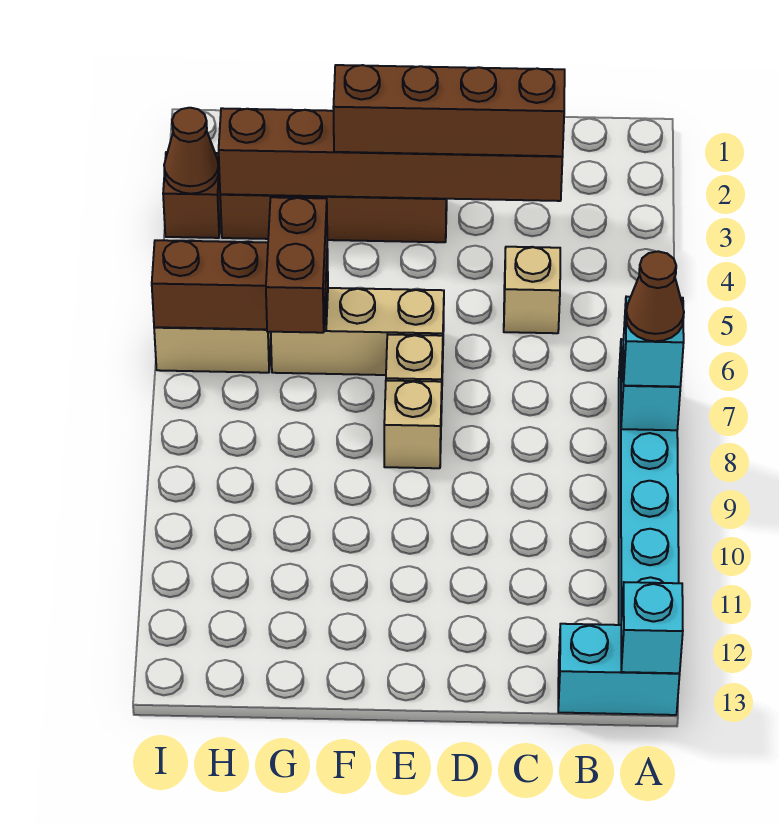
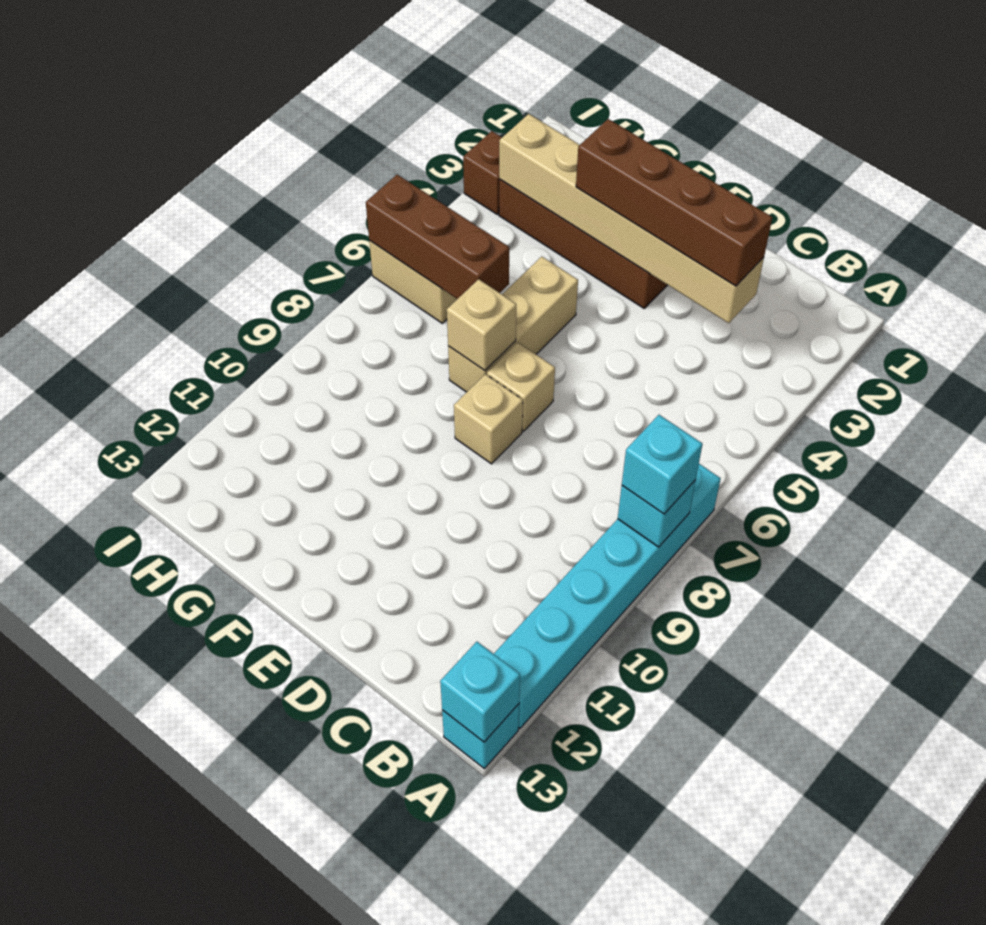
brown cone A8 level 4 -> none
cyan brick A13:B13 level 1 -> cyan brick A13 level 1
brown brick C3:H3 level 2 -> tan brick C3:H3 level 2
tan brick C5 level 1 -> tan brick F7 level 2
tan brick E6:G6 level 1 -> tan brick F5:F7 level 1
brown brick G6:G7 level 3 -> none
brown cone I3 level 2 -> none

